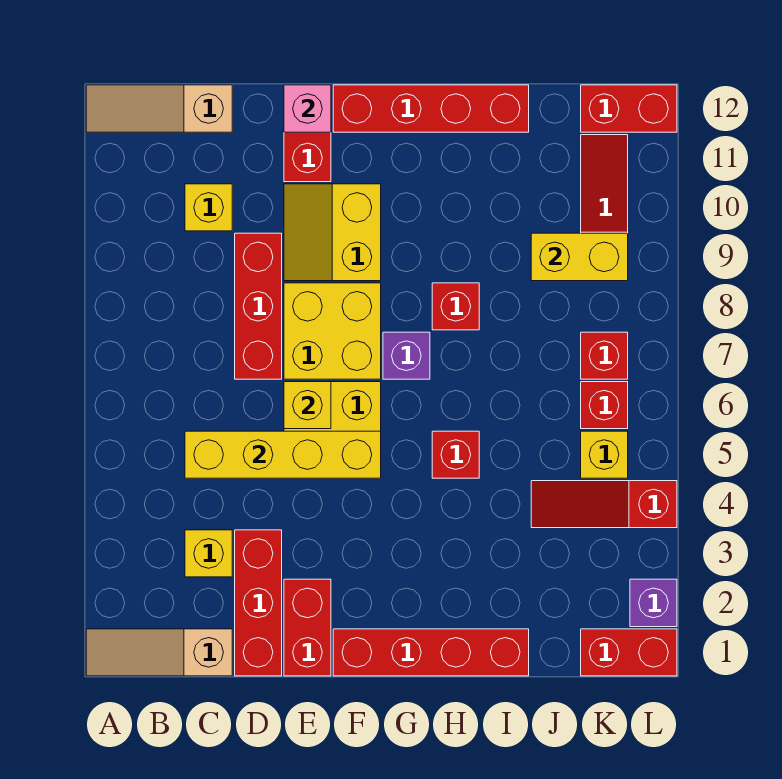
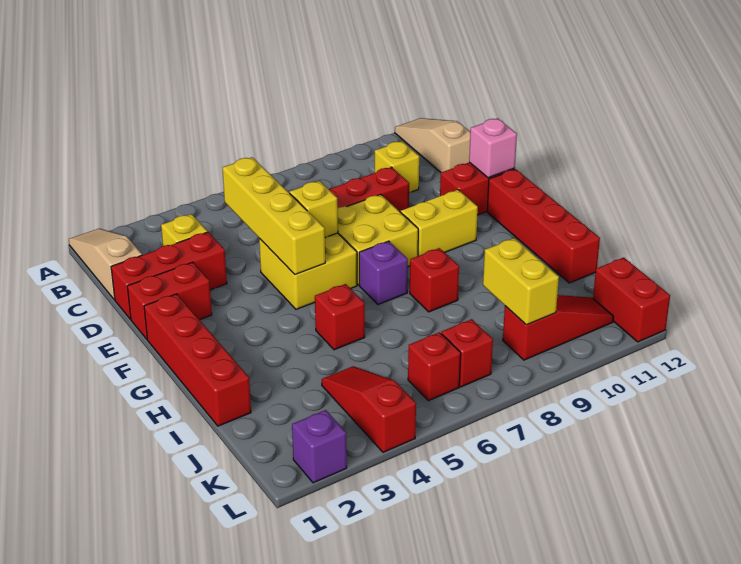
red brick K1:L1 level 1 -> none
yellow brick K5 level 1 -> none

